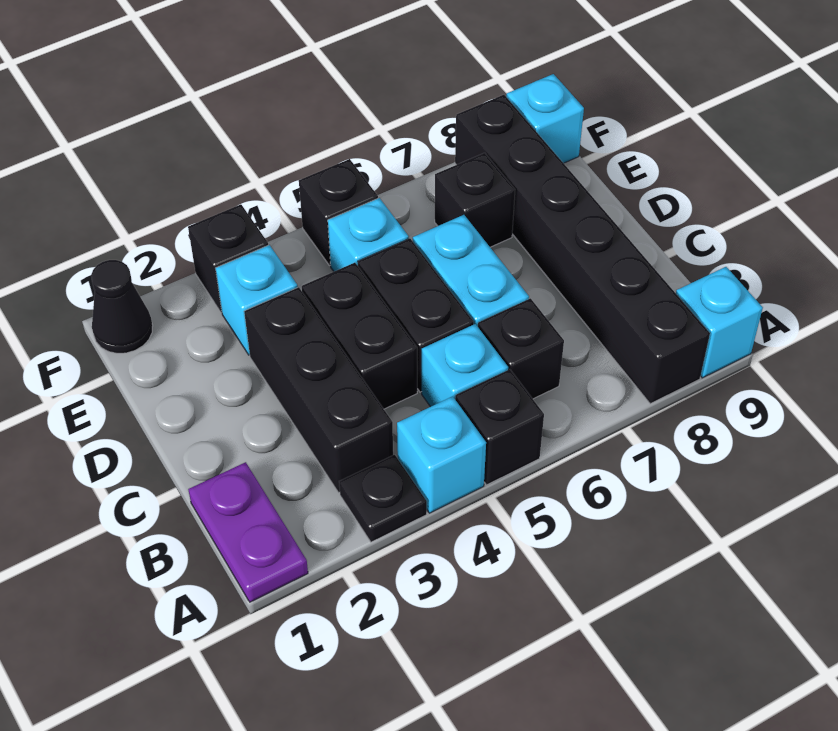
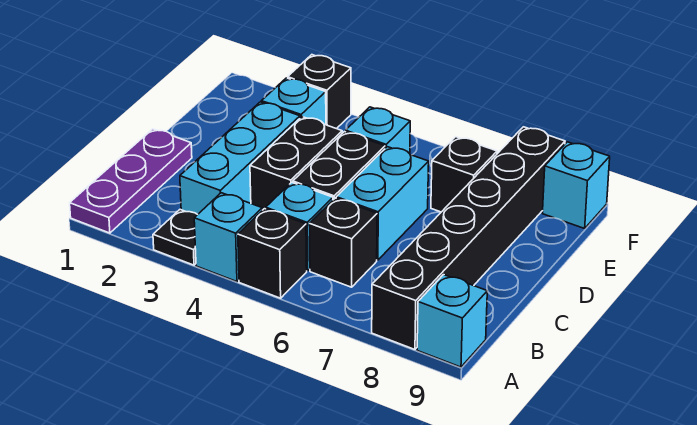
purple plate A1:B1 level 1 -> purple plate A1:C1 level 1
black brick B3:D3 level 1 -> cyan brick B3:D3 level 1
black cone F1 level 1 -> none
black brick F5 level 1 -> none

